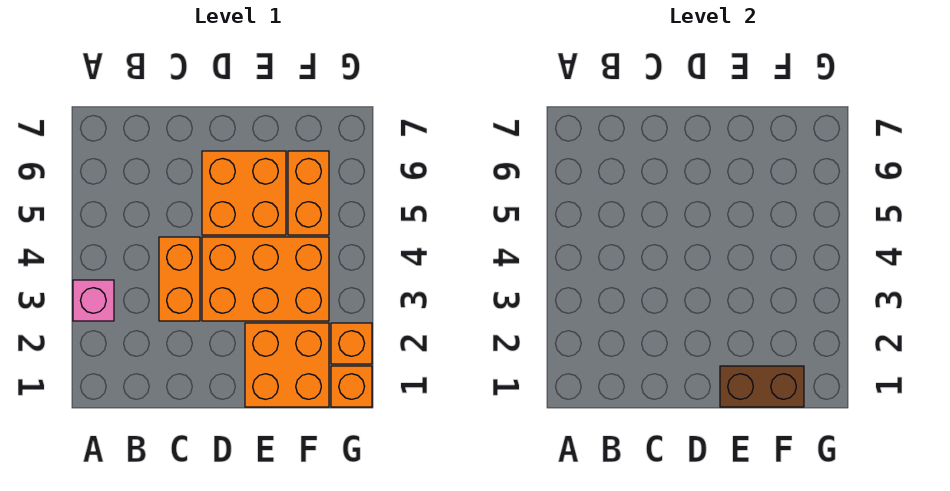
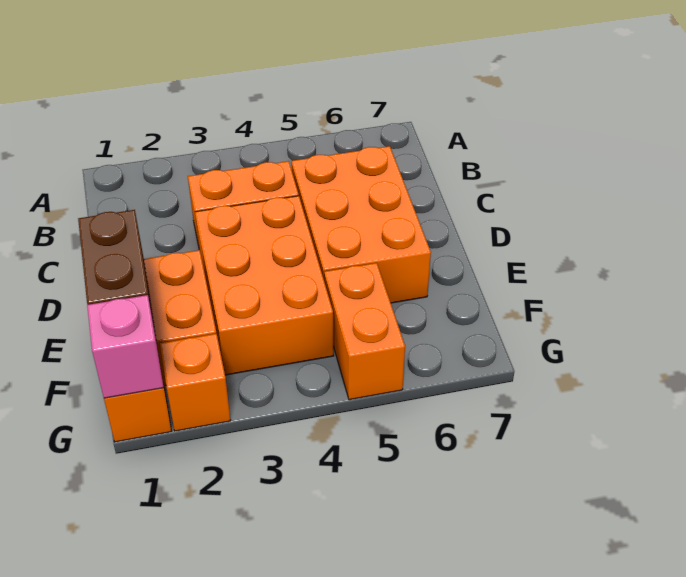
pink brick A3 level 1 -> pink brick G1 level 2
orange brick D5:E6 level 1 -> orange brick C5:E6 level 1
orange brick F5:F6 level 1 -> orange brick F5:G5 level 1

